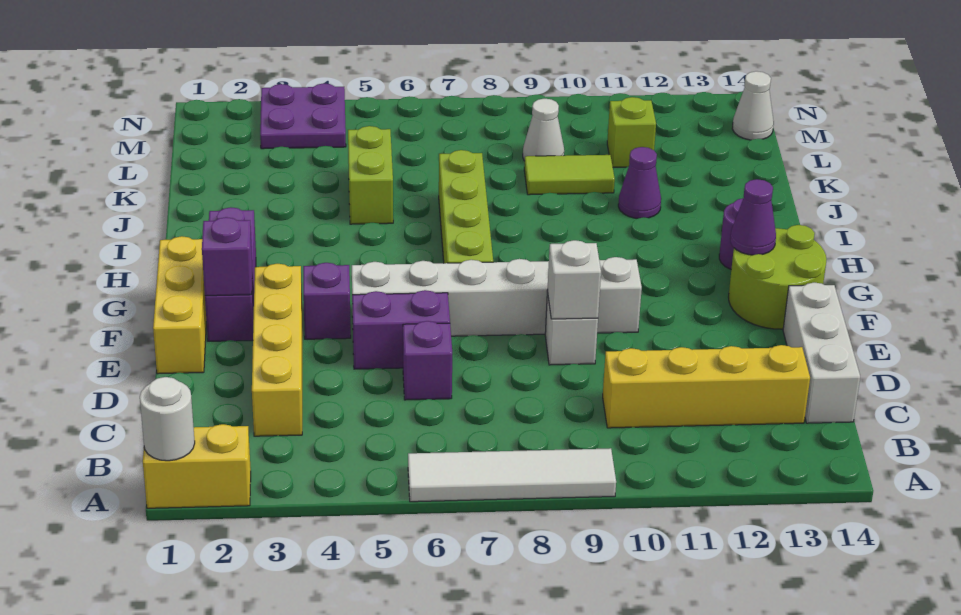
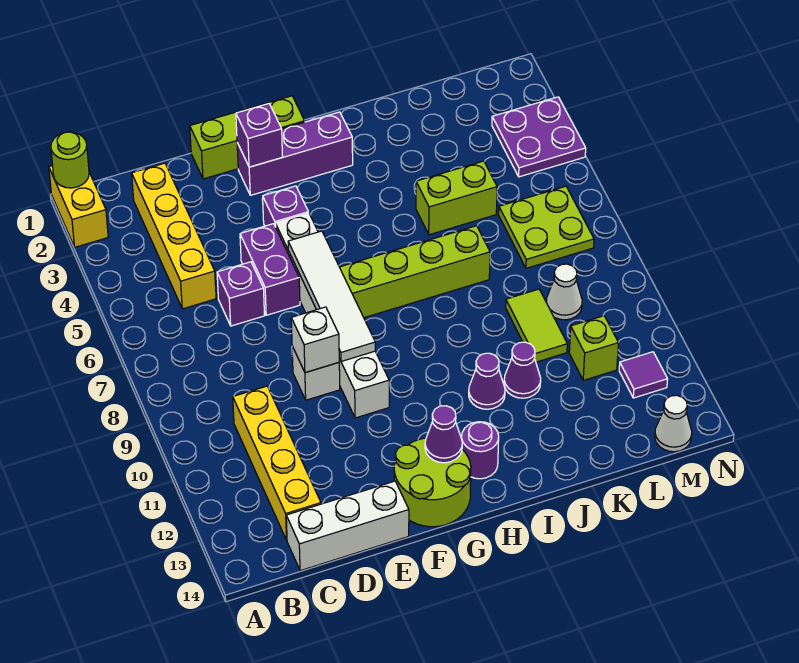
white round brick A1 level 2 -> lime round brick A1 level 2
white tile A6:A9 level 1 -> white tile F6:F9 level 2
yellow brick C3:F3 level 1 -> yellow brick C2:C5 level 1
yellow brick E1:G1 level 1 -> lime brick E1:G1 level 1
none -> purple cone I11 level 1
none -> lime plate L6:M7 level 1
none -> purple tile M12 level 1

